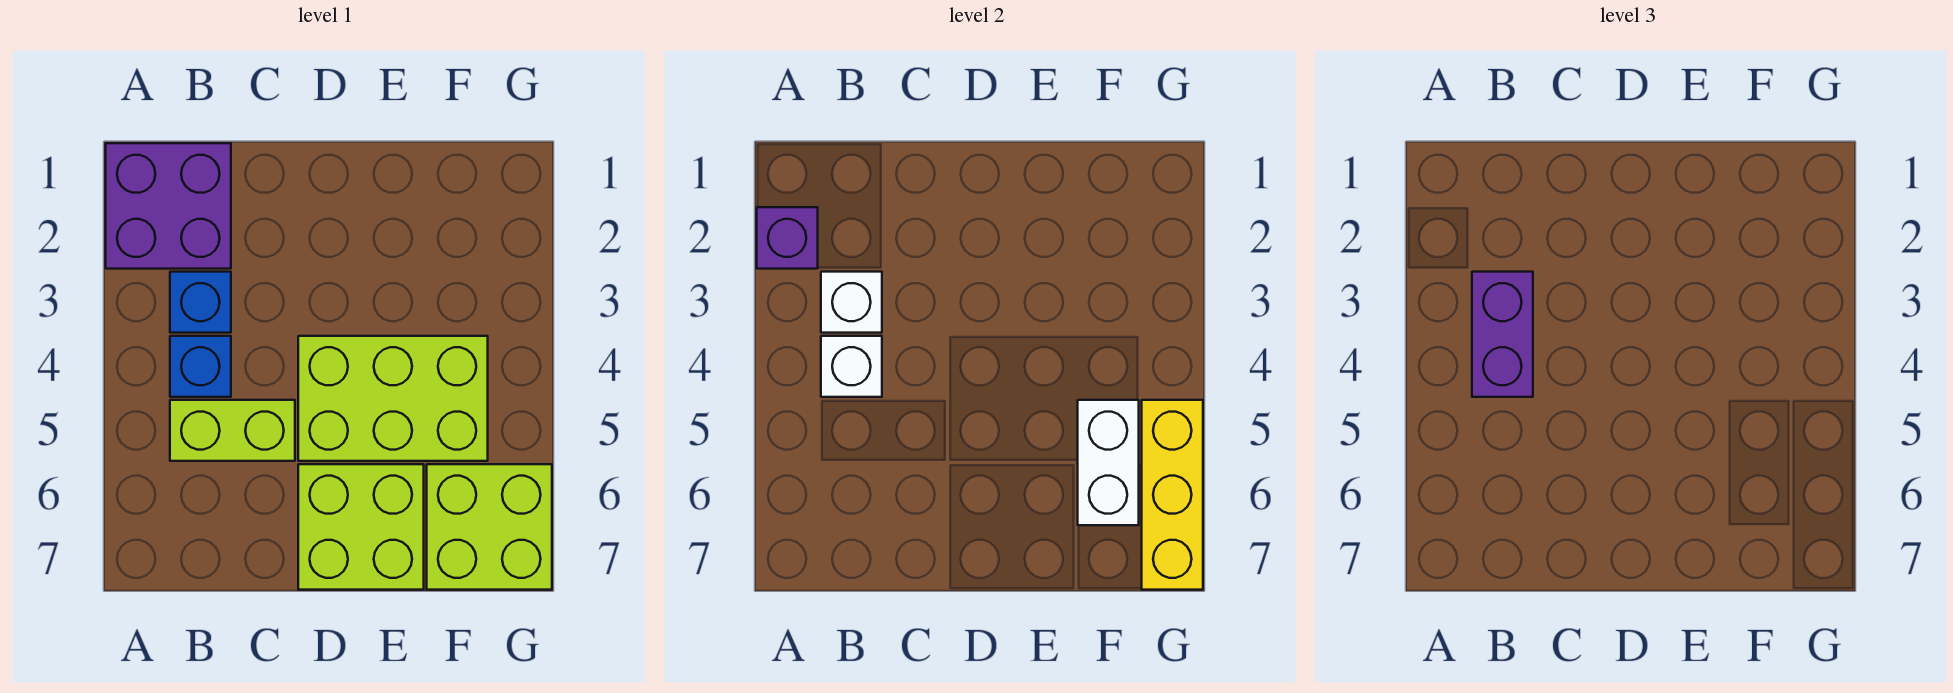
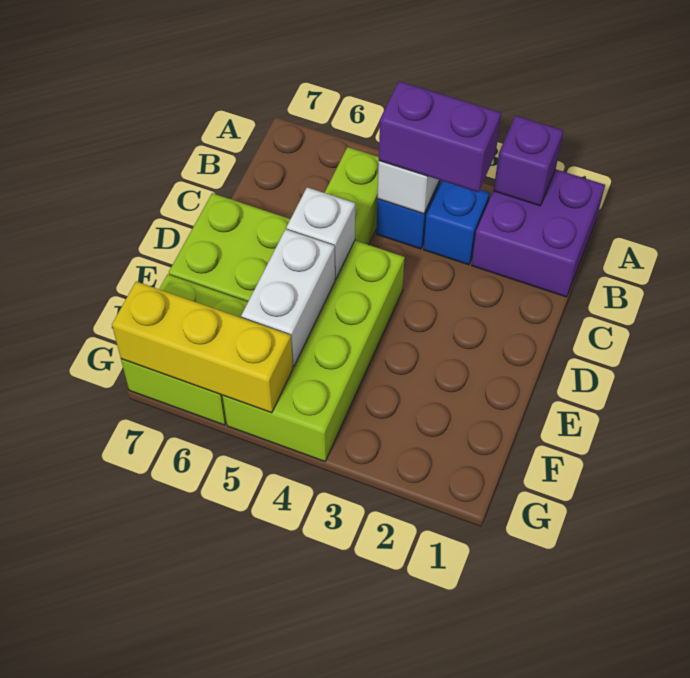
white brick B3 level 2 -> white brick D5 level 2
lime brick D4:F5 level 1 -> lime brick D4:G5 level 1
white brick F5:F6 level 2 -> white brick E5:F5 level 2

